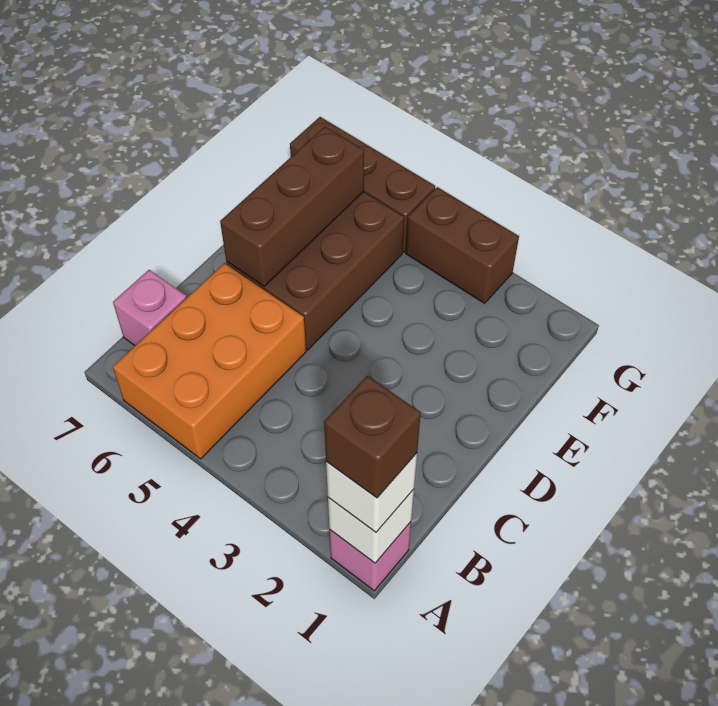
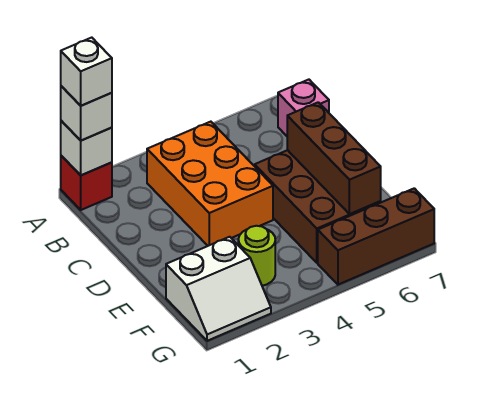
pink brick A1 level 1 -> red brick A1 level 1
brown brick A1 level 4 -> white brick A1 level 4
orange brick A5:C6 level 1 -> orange brick B3:D4 level 1
none -> white slope F1:G2 level 1 top F
none -> lime round brick F3 level 1
brown brick G3:G4 level 1 -> none

